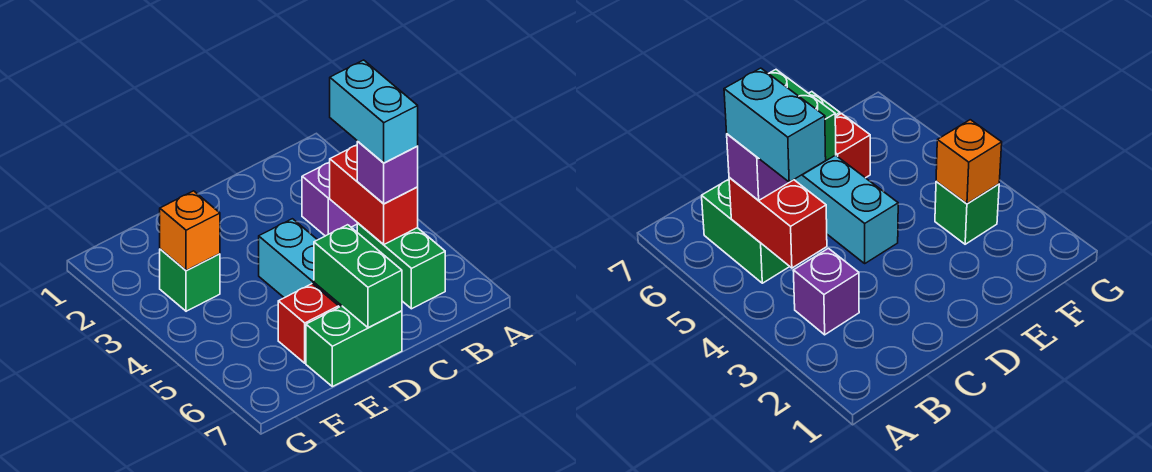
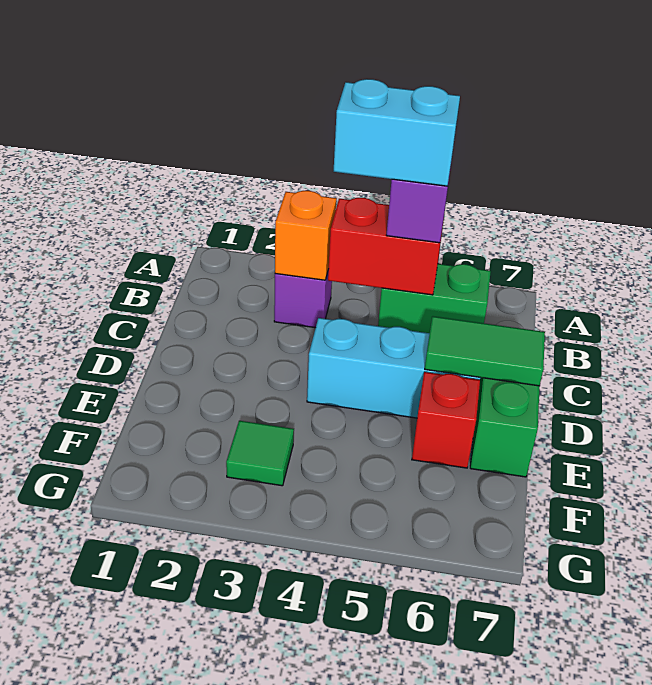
green brick D6:D7 level 2 -> green tile D6:D7 level 2
green brick F3 level 1 -> green tile F3 level 1
orange brick F3 level 2 -> orange brick B3 level 2

